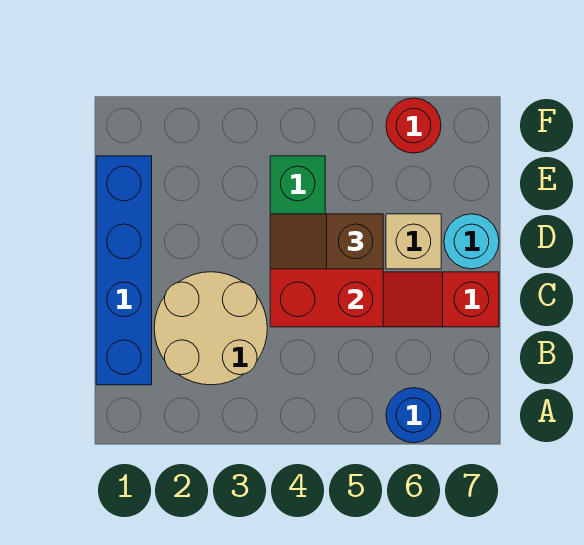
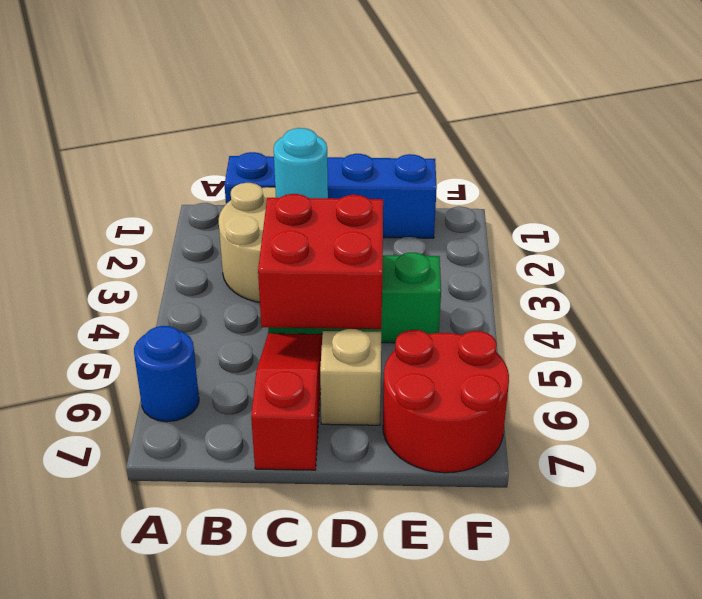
brown slope D4:D5 level 3 top 5 -> none
cyan round brick D7 level 1 -> cyan round brick C2 level 2
red round brick F6 level 1 -> red round brick E6:F7 level 1

